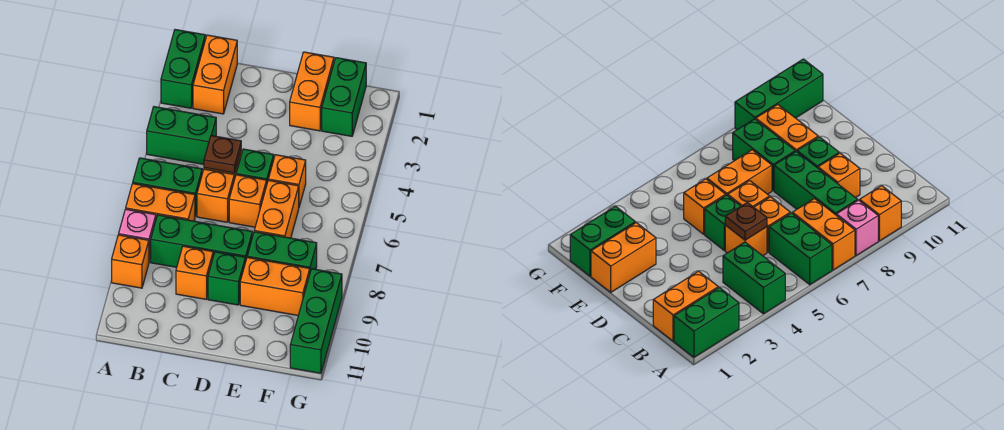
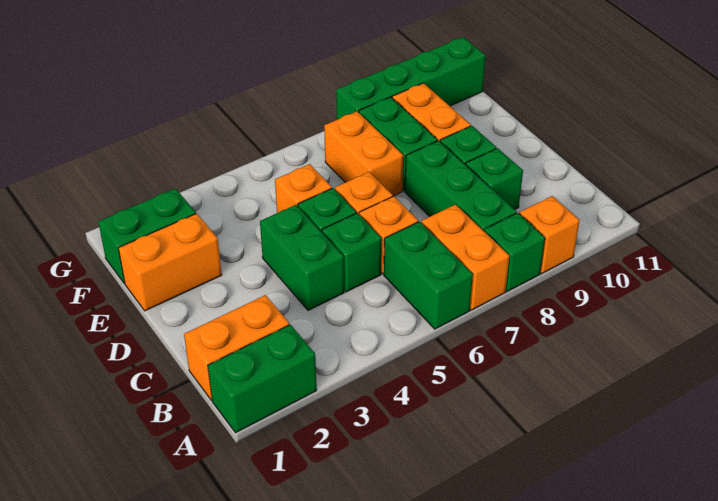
green brick A4:B4 level 1 -> green brick C4:D4 level 1
pink brick A8 level 1 -> green brick A8 level 1
orange brick C5 level 1 -> green brick C5 level 1
brown plate C5 level 2 -> none
orange brick C9 level 1 -> green brick C9 level 1
orange brick E6:E7 level 1 -> orange brick E7:F7 level 1
green brick G9:G11 level 1 -> green brick G8:G11 level 1

